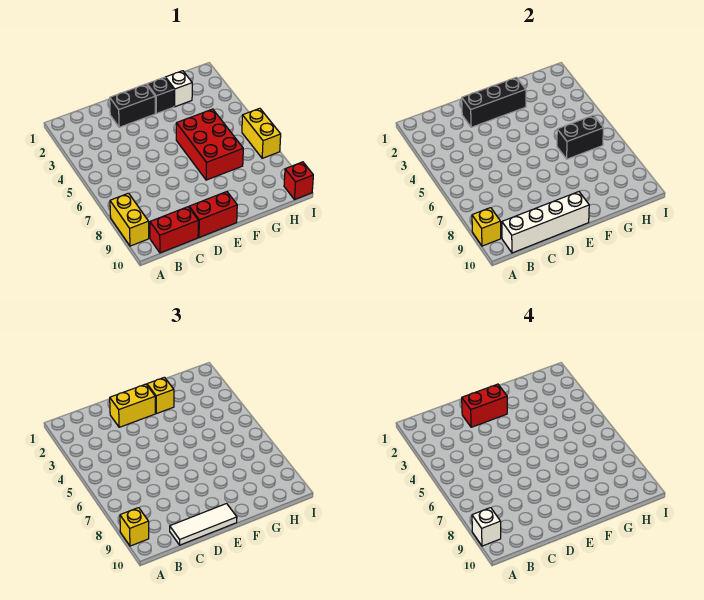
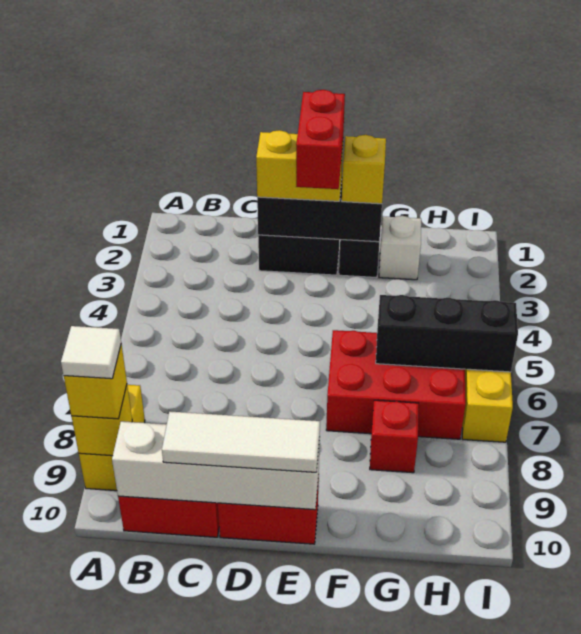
white brick A9 level 4 -> white tile A9 level 4
red brick D2:E2 level 4 -> red brick E2:E3 level 4
red brick F5:G7 level 1 -> red brick F6:H7 level 1
black brick G6:H6 level 2 -> black brick G6:I6 level 2
red brick I10 level 1 -> red brick G8 level 1

